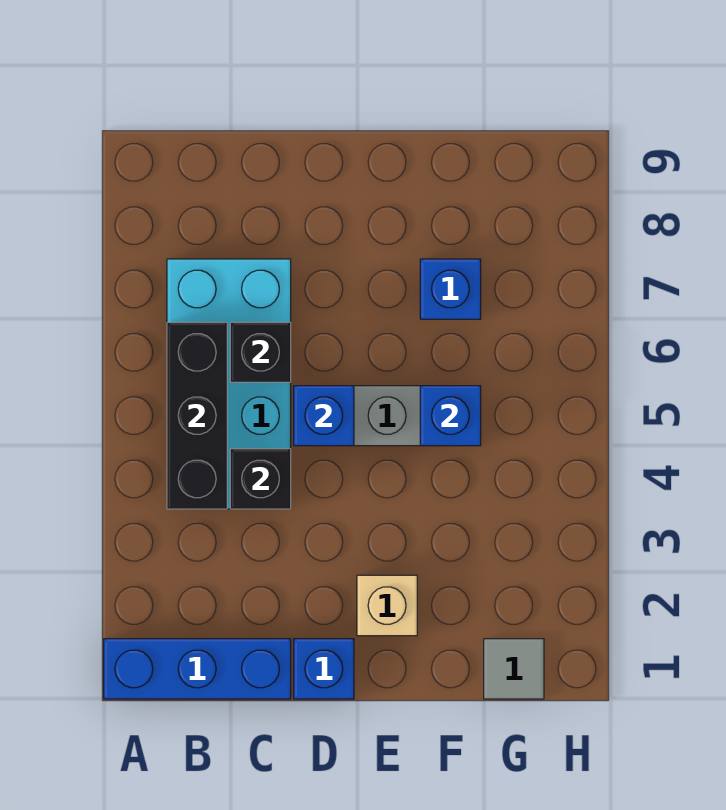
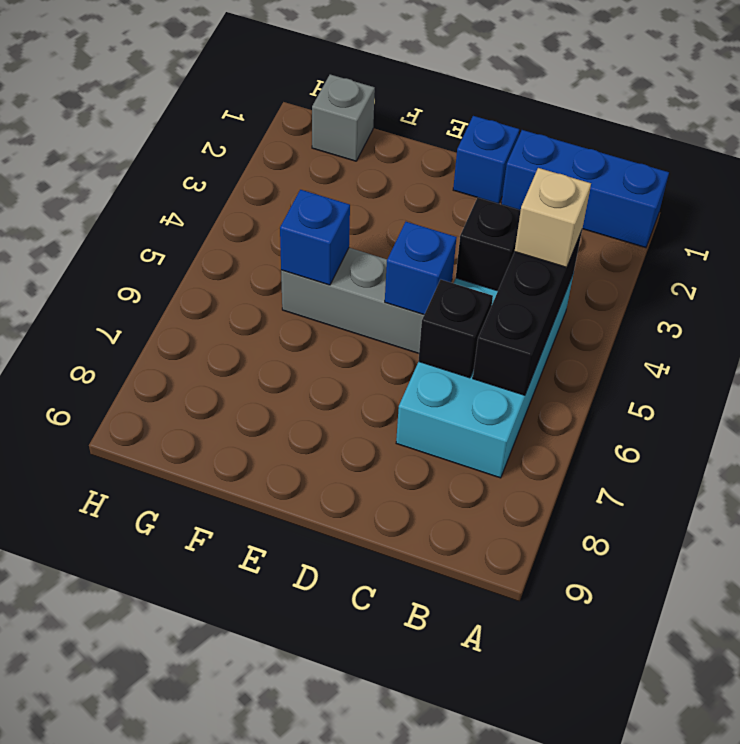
tan brick E2 level 1 -> tan brick B4 level 3
blue brick F7 level 1 -> none
grey tile G1 level 1 -> grey brick G1 level 1

